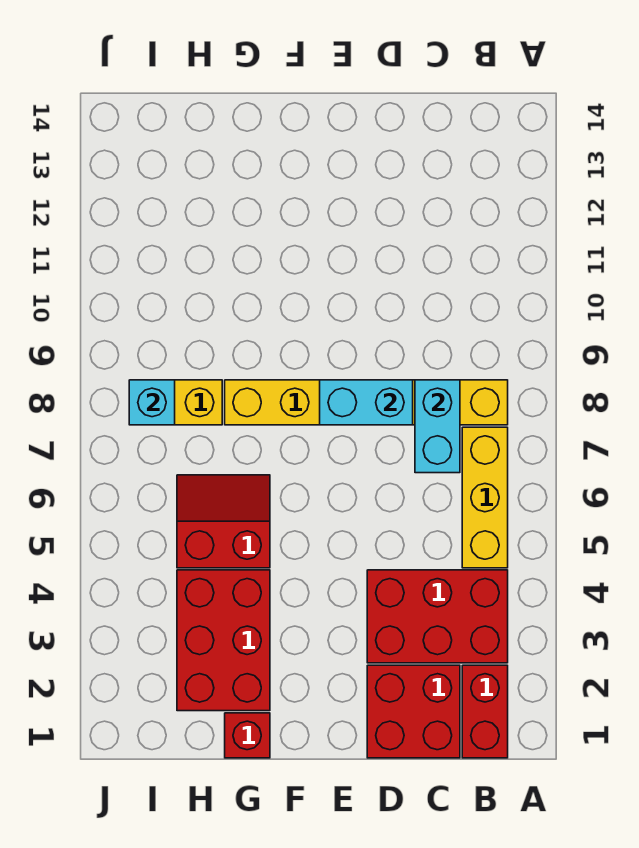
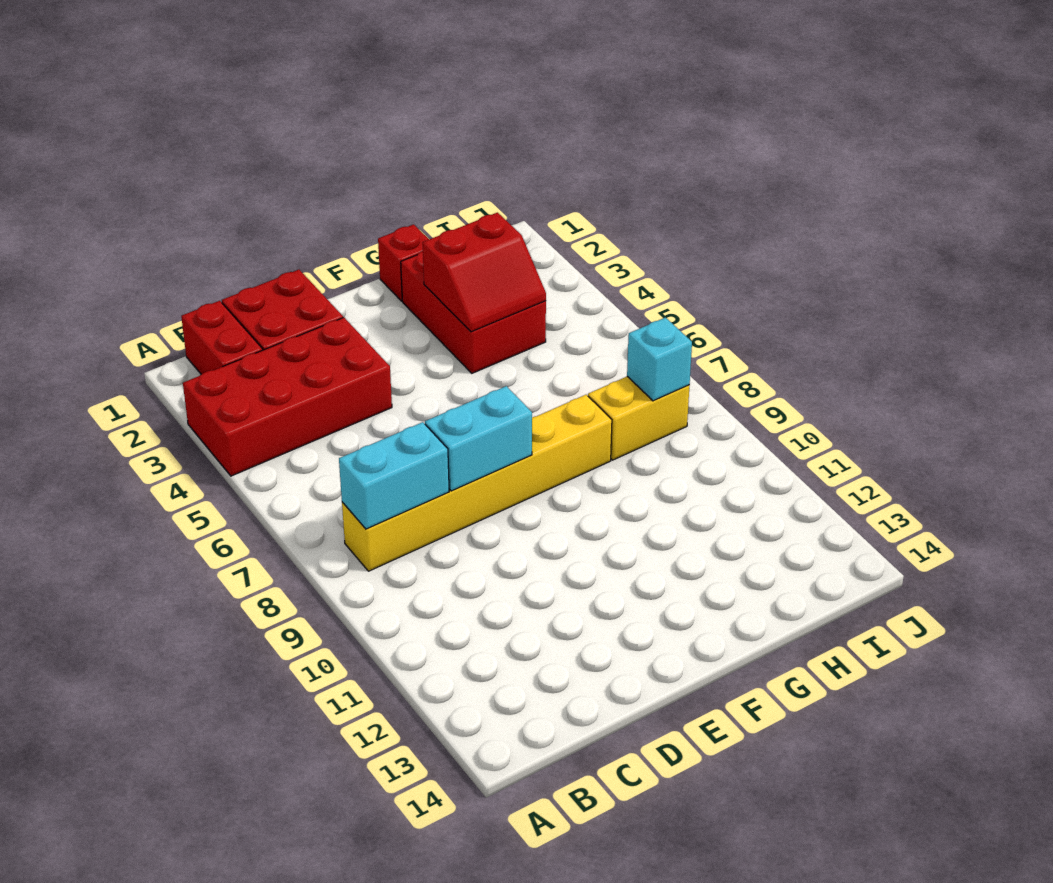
red brick B3:D4 level 1 -> red brick A3:D4 level 1
yellow brick B5:B7 level 1 -> none
cyan brick C7:C8 level 2 -> cyan brick B8:C8 level 2
red slope G5:H6 level 1 top 5 -> red slope G3:H4 level 2 top 3

